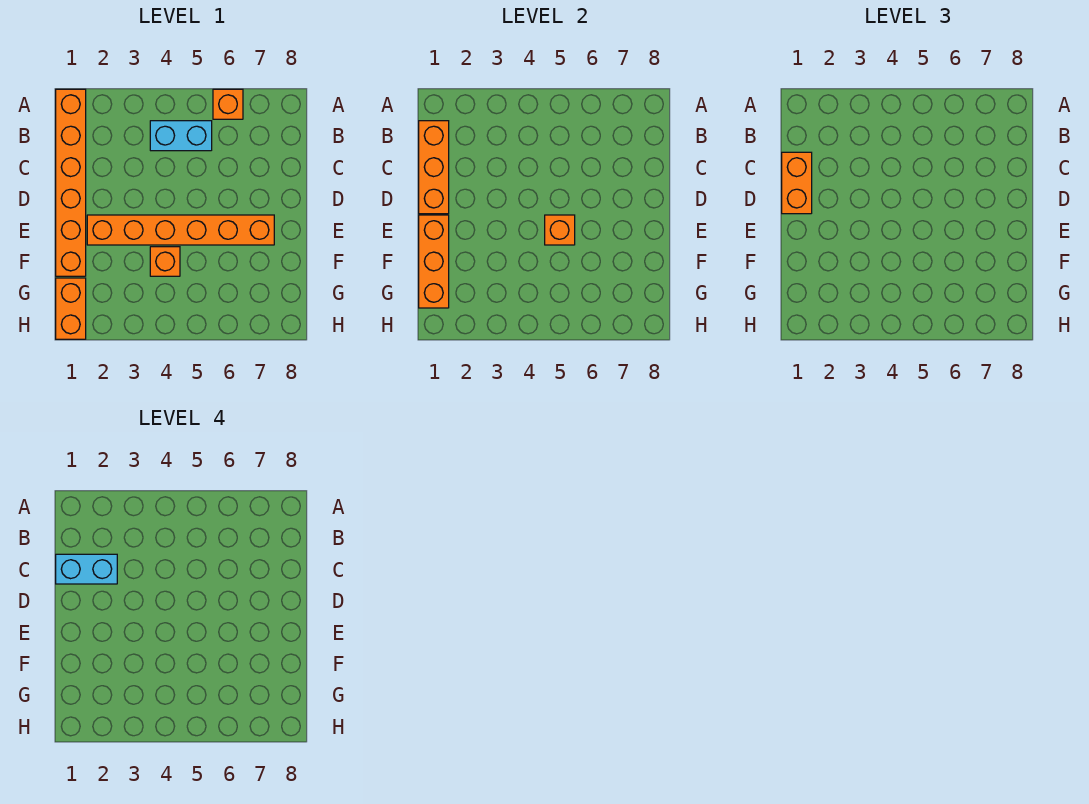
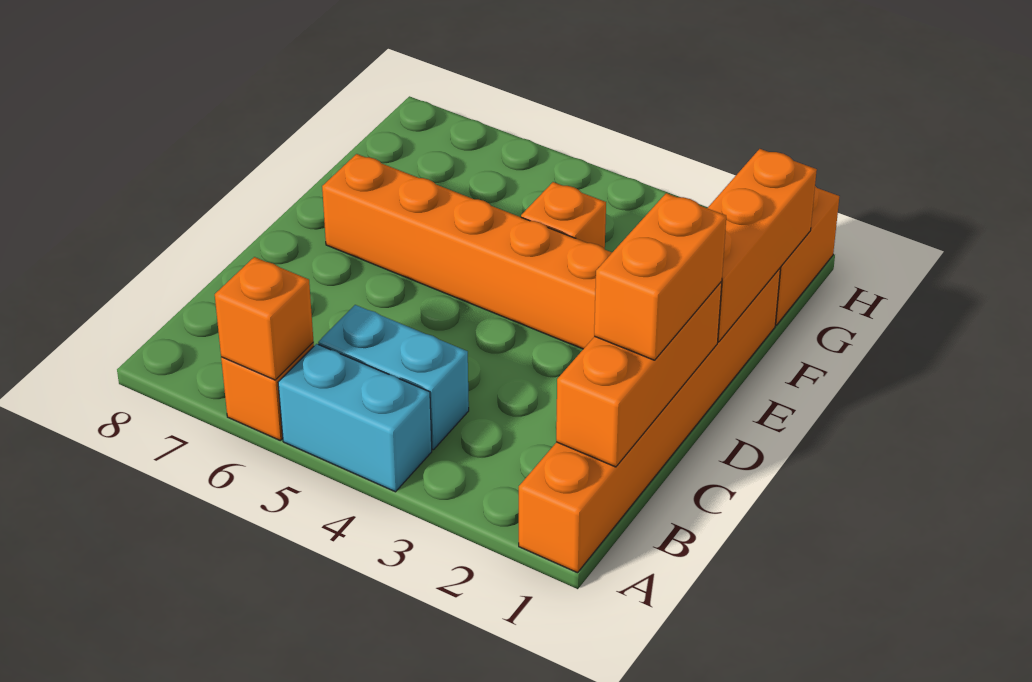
cyan brick C1:C2 level 4 -> cyan brick A4:A5 level 1
orange brick E5 level 2 -> orange brick A6 level 2

